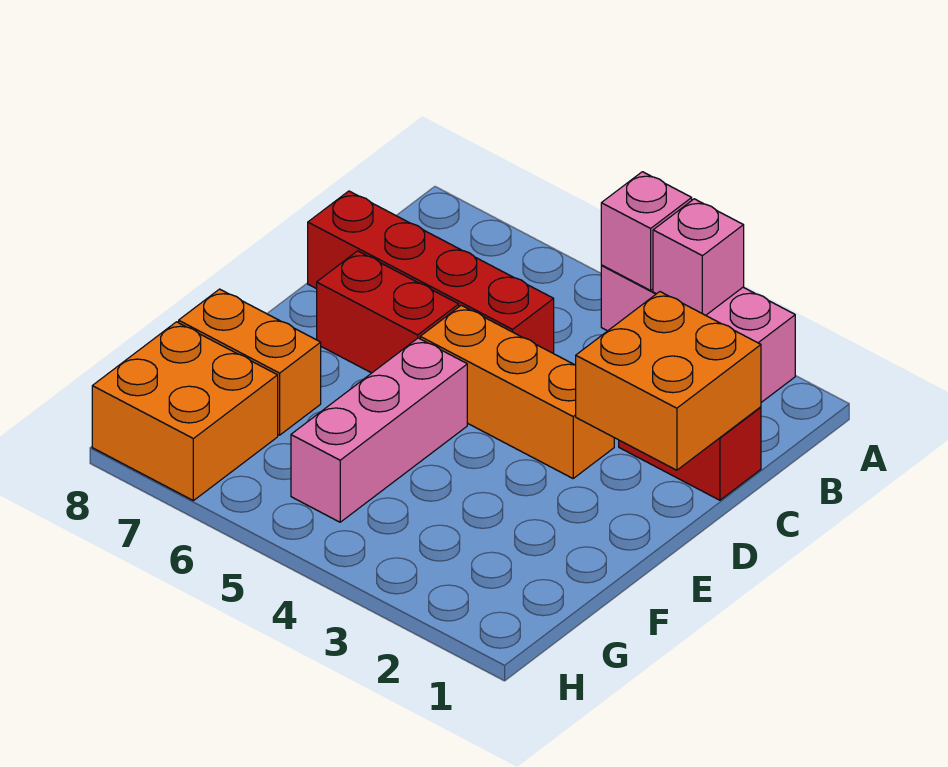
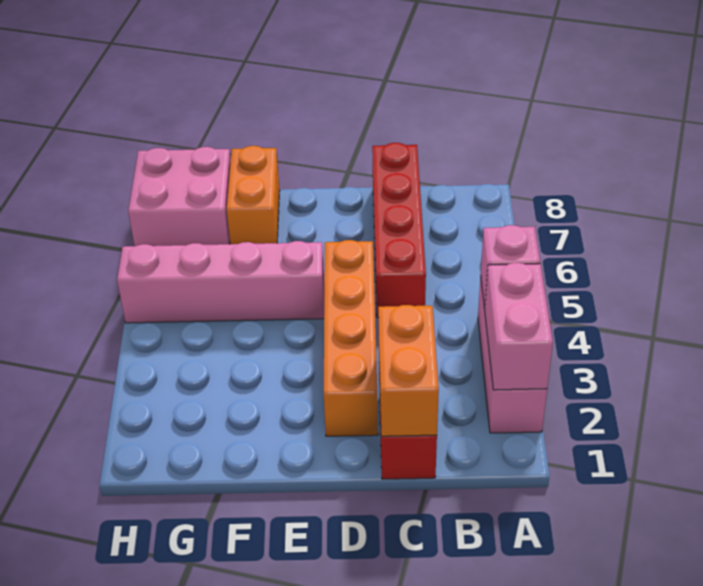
pink brick A3 level 2 -> pink brick A2:A3 level 2
orange brick C1:D2 level 2 -> orange brick C1:C2 level 2
orange brick D3:D5 level 1 -> orange brick D2:D5 level 1
red brick D6:D7 level 1 -> none
pink brick E5:G5 level 1 -> pink brick E5:H5 level 1
orange brick G7:H8 level 1 -> pink brick G7:H8 level 1

